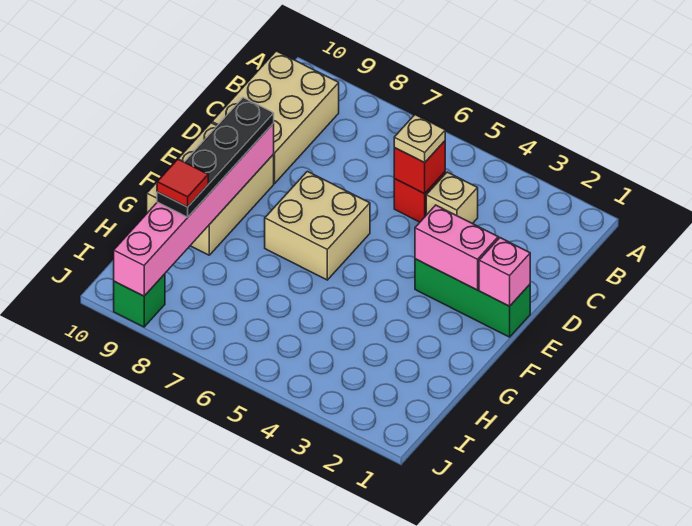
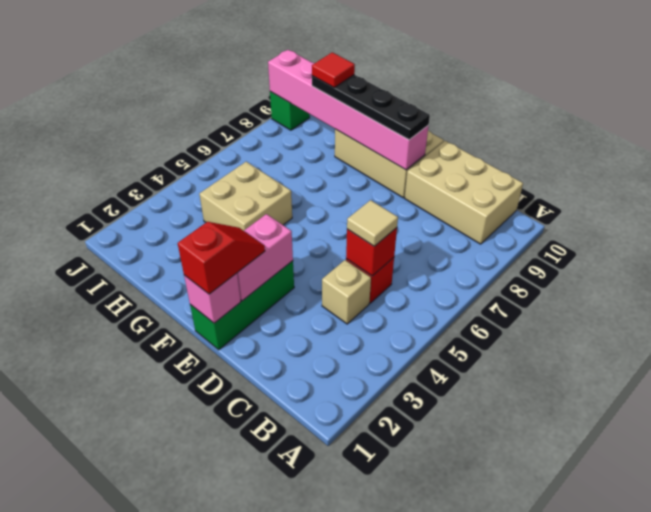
tan plate C5 level 3 -> tan tile C5 level 3
none -> red slope E1:E2 level 3 top 1
tan brick E6:F7 level 1 -> tan brick G4:H5 level 1

